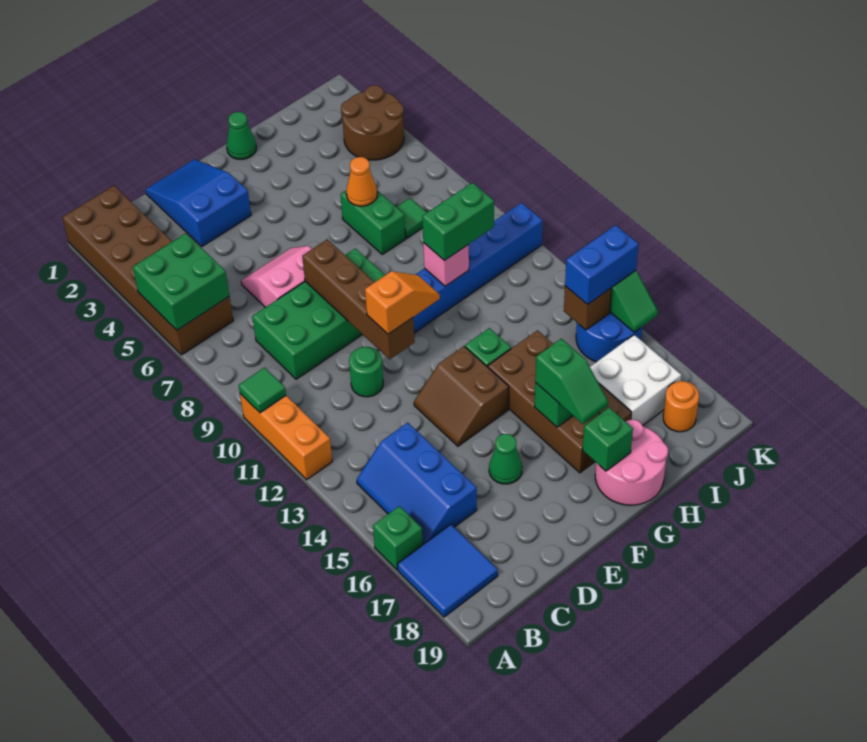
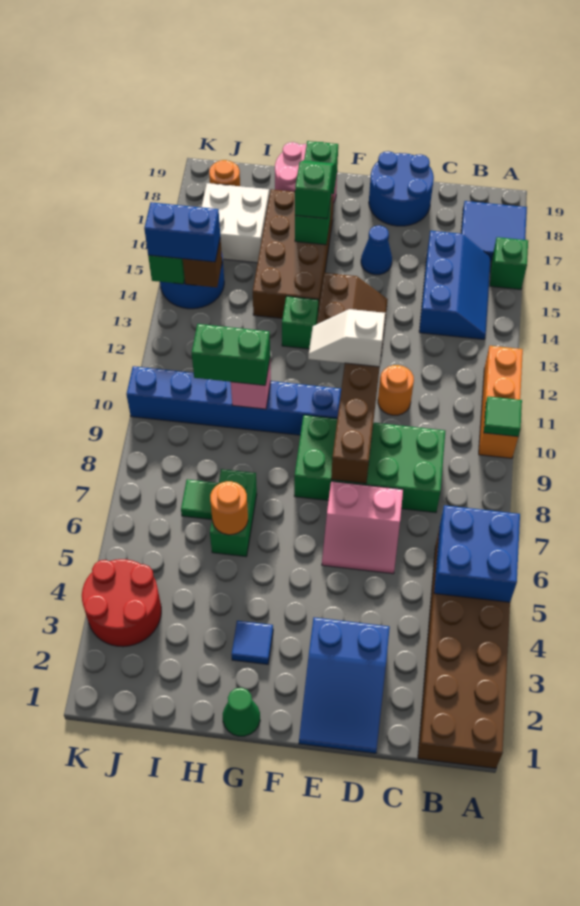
green brick A5:B6 level 2 -> blue brick A5:B6 level 2
green round brick D11 level 1 -> orange round brick D11 level 1
none -> blue round brick D18:E19 level 1
orange slope E11:F11 level 3 top E -> white slope E11:F11 level 3 top E
green cone E16 level 1 -> blue cone E16 level 1
none -> blue tile G3 level 1
orange cone H6 level 2 -> orange round brick H6 level 2
brown round brick J3:K4 level 1 -> red round brick J3:K4 level 1

